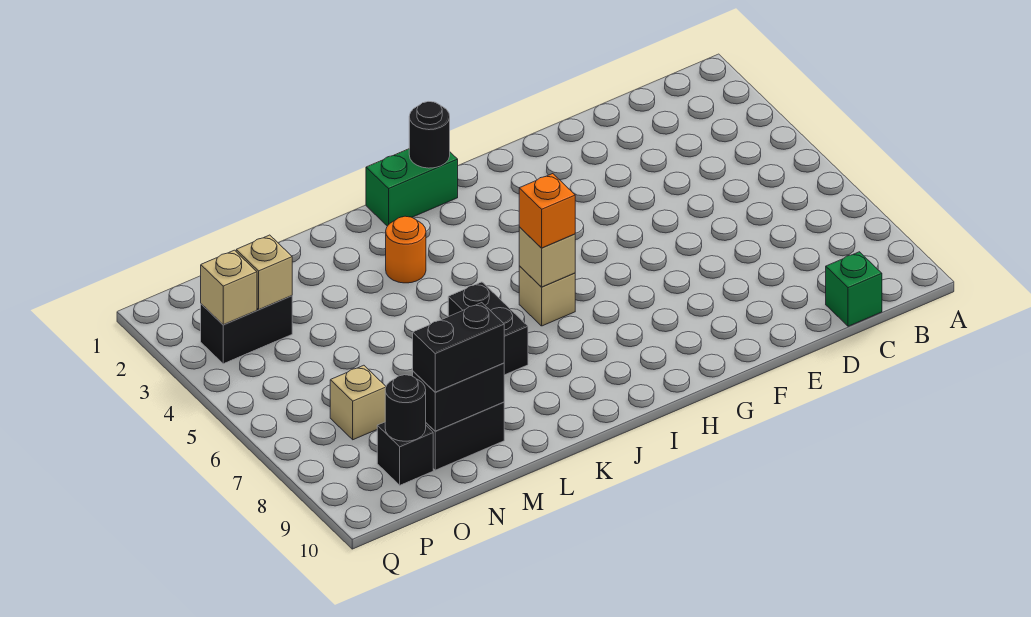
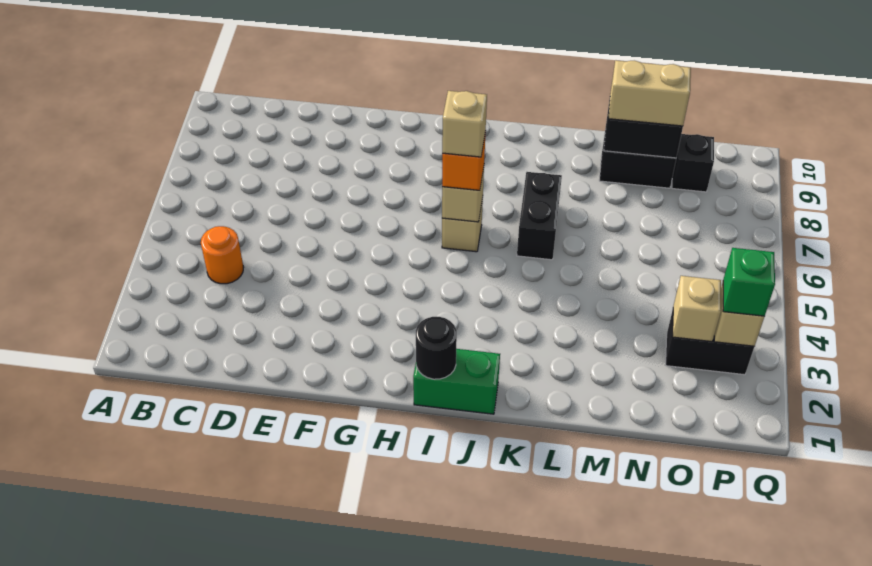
green brick C10 level 1 -> green brick P3 level 3
orange round brick K3 level 1 -> orange round brick C4 level 1
black brick M9:N9 level 3 -> tan brick M9:N9 level 3
tan brick O7 level 1 -> tan brick I6 level 4
black round brick O9 level 2 -> none

